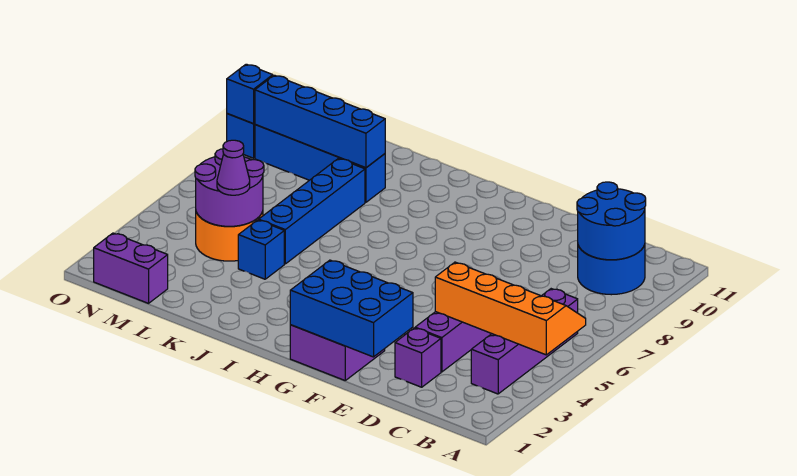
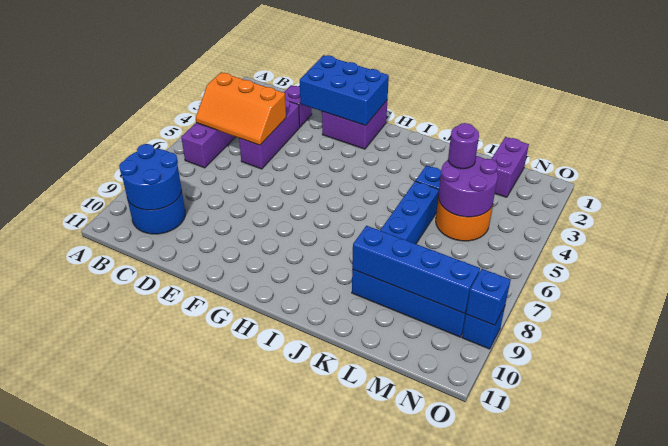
orange slope A4:D5 level 2 top 4 -> orange slope B4:D5 level 2 top 4
purple cone L4 level 3 -> purple round brick L4 level 3
purple brick M1:N1 level 1 -> purple brick M1:M2 level 1

